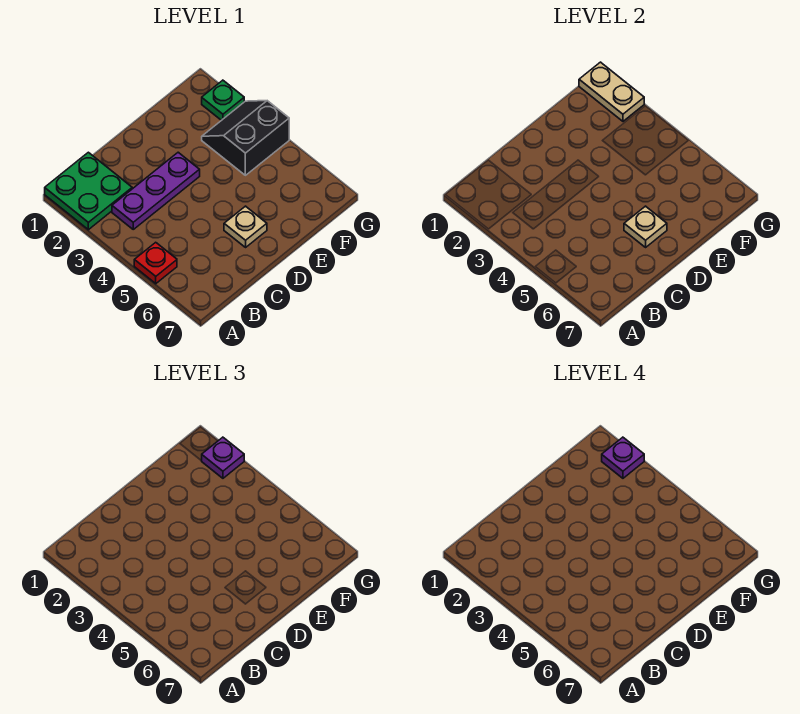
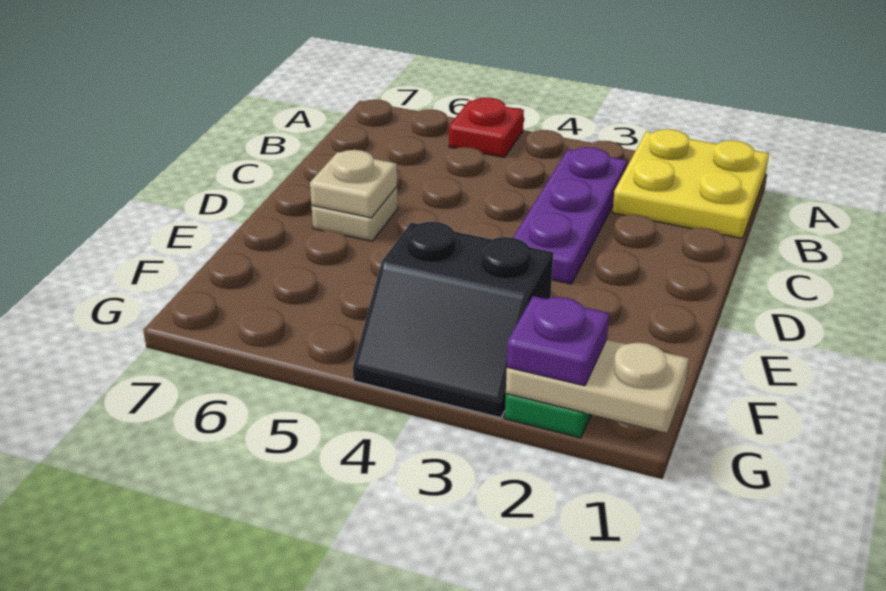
green plate A1:B2 level 1 -> yellow plate A1:B2 level 1
black slope F3:G4 level 1 top 4 -> black slope F3:G4 level 1 top F
purple plate G2 level 4 -> none

